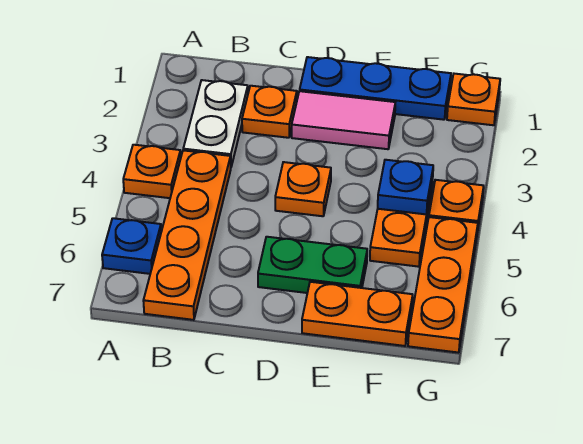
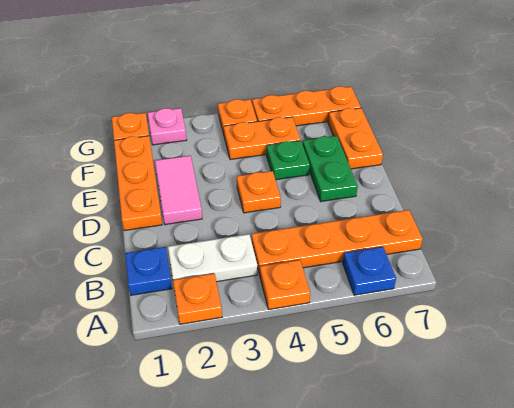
orange plate C2 level 1 -> orange plate A2 level 1
blue plate D1:F1 level 1 -> orange plate D1:F1 level 1
none -> green plate E5 level 1
blue plate F4 level 2 -> blue plate B1 level 1
none -> pink plate G2 level 1

